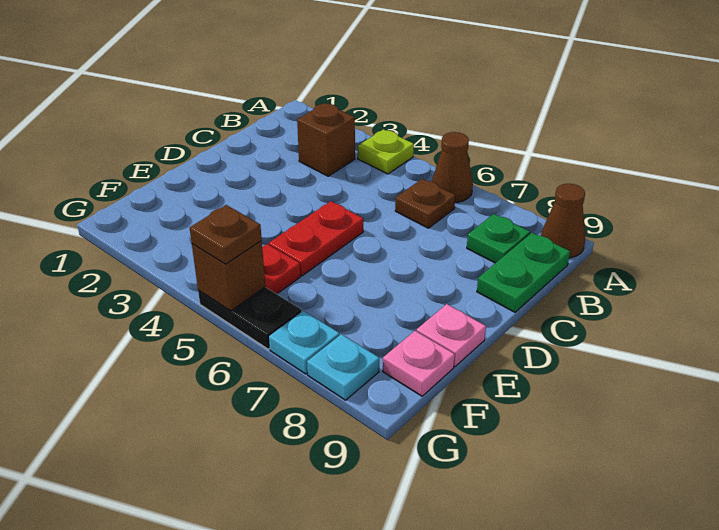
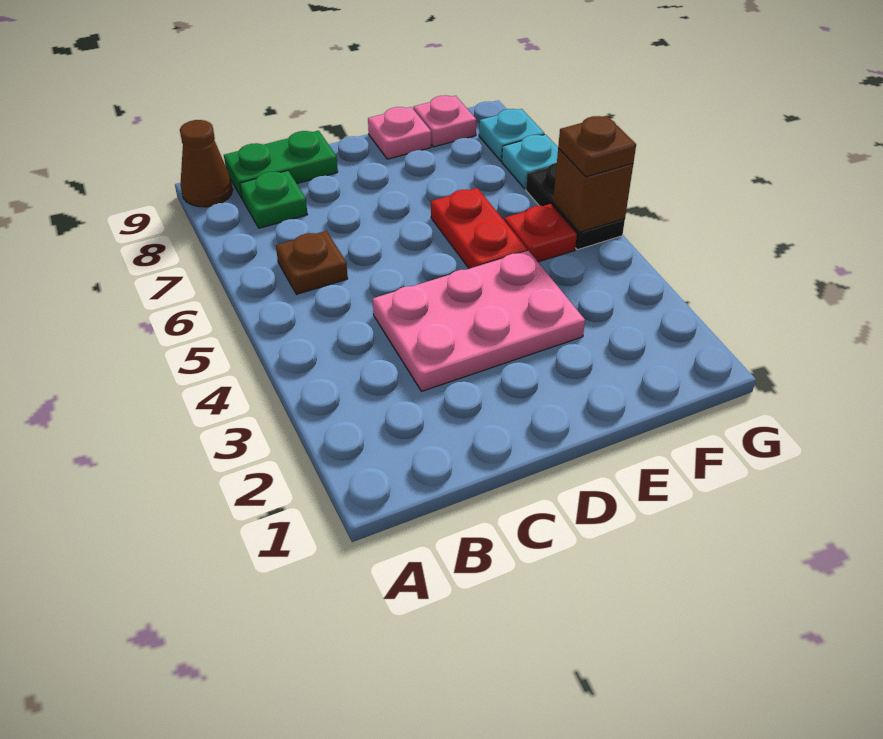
lime plate A4 level 1 -> none
brown cone A6 level 1 -> none
brown brick B3 level 1 -> none
none -> pink plate C3:E4 level 1
red plate D5:E5 level 1 -> red plate E5:E6 level 1

